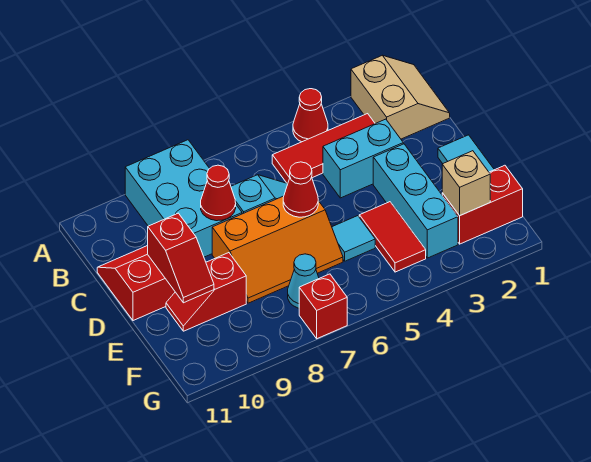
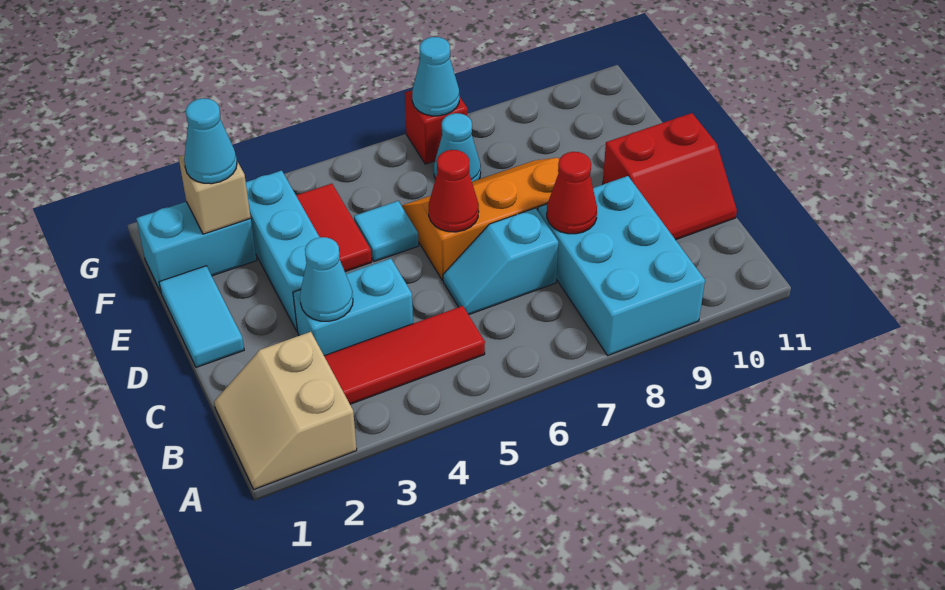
red cone A4 level 1 -> none
none -> cyan cone C3 level 2
red slope D10:E10 level 2 top D -> none
red slope E9:E10 level 1 top 9 -> none
red brick F1:F2 level 1 -> cyan brick F1:F2 level 1
none -> cyan cone F2 level 3
none -> cyan cone G7 level 2

